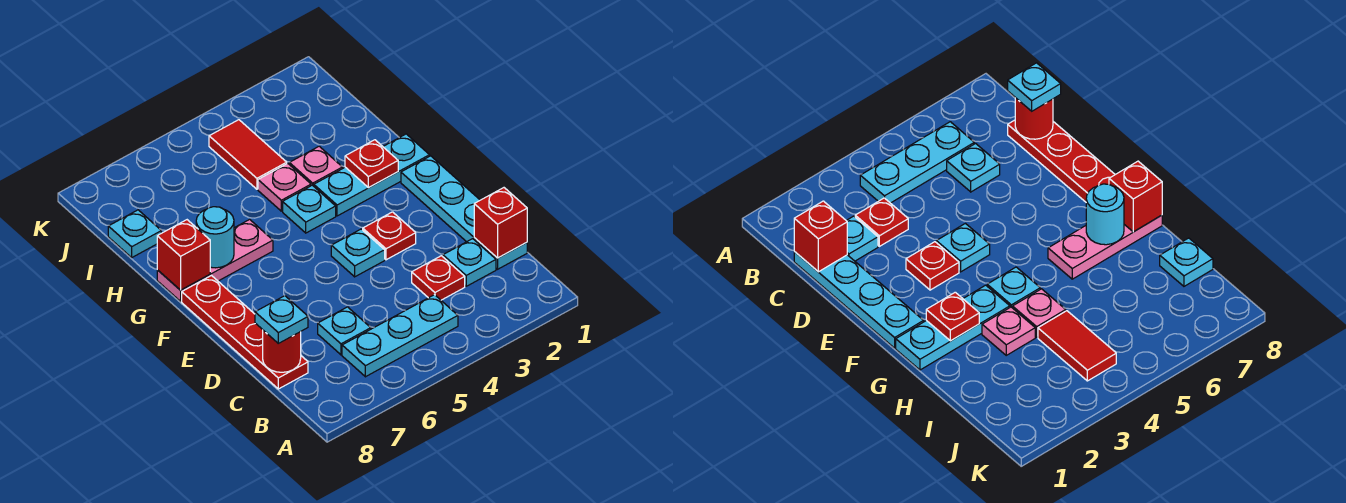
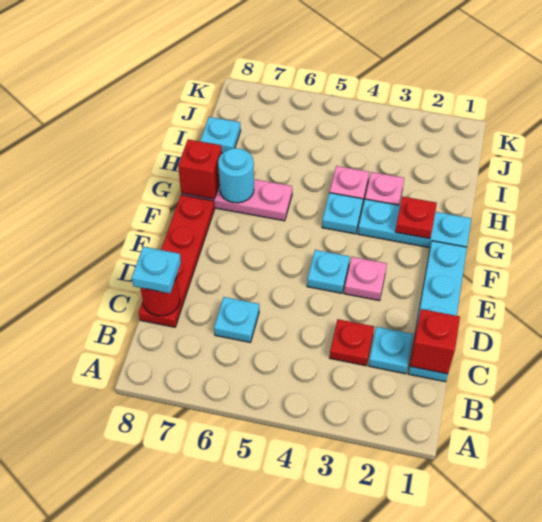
cyan plate B4:B6 level 1 -> none
red plate E3 level 1 -> pink plate E3 level 1
red tile I4:J4 level 1 -> none

